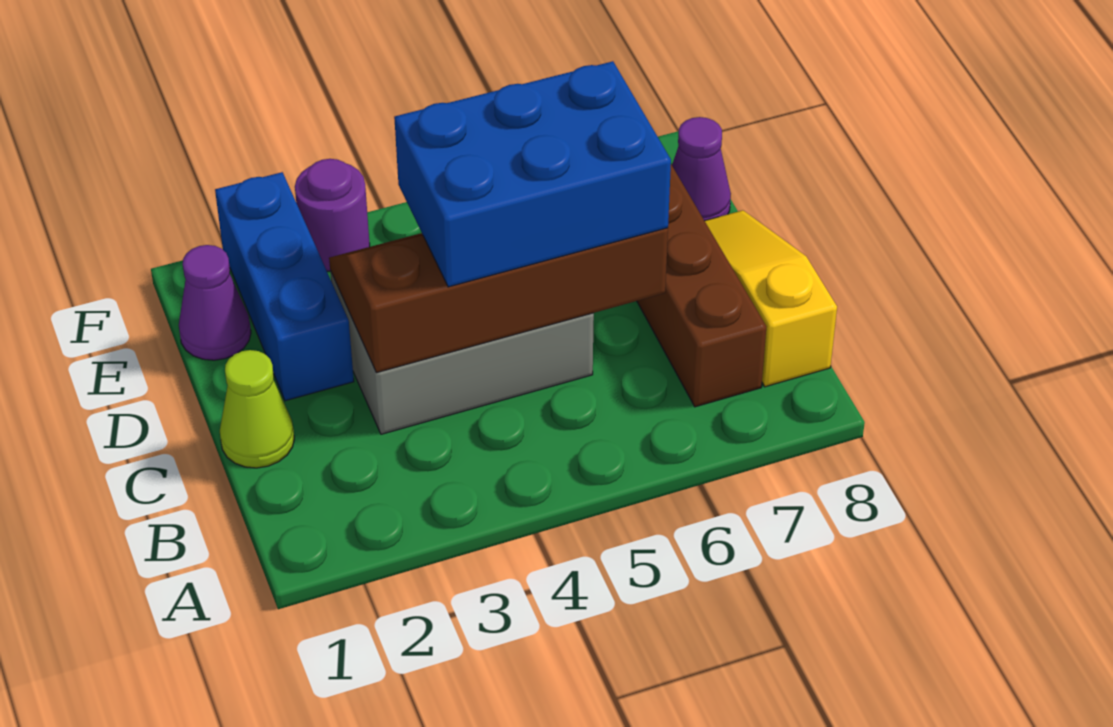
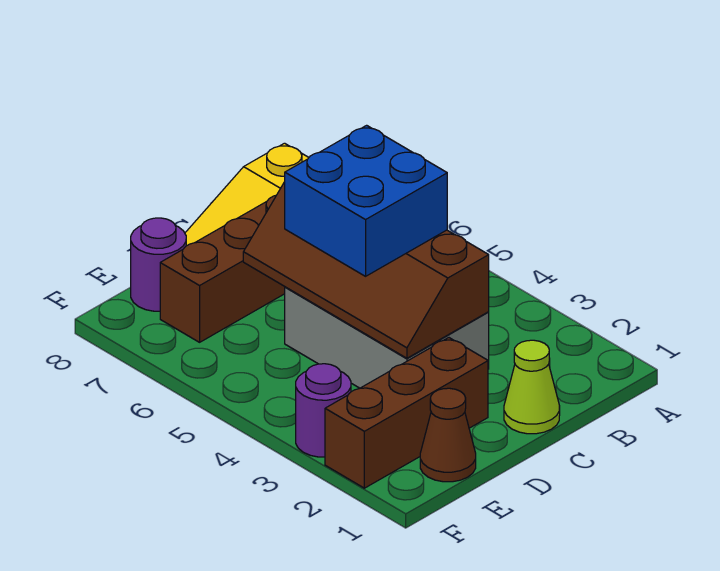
blue brick C4:D6 level 3 -> blue brick C4:D5 level 3
blue brick D2:F2 level 1 -> brown brick D2:F2 level 1
purple cone E1 level 1 -> brown cone E1 level 1
purple cone E8 level 1 -> purple round brick E8 level 1

